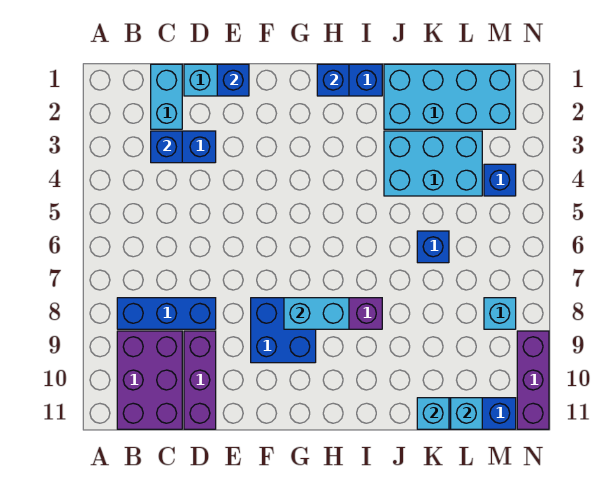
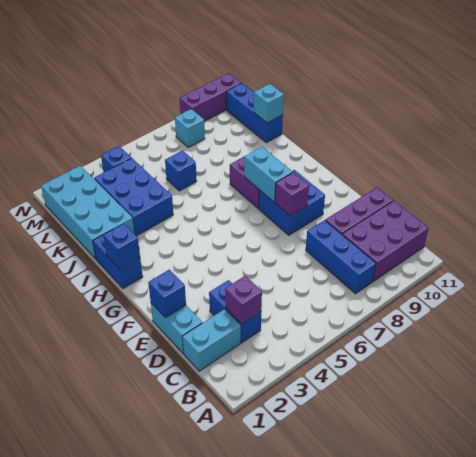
blue brick C3 level 2 -> purple brick C3 level 2
none -> purple brick F8 level 2
cyan brick J3:L4 level 1 -> blue brick J3:L4 level 1
cyan brick L11 level 2 -> none

